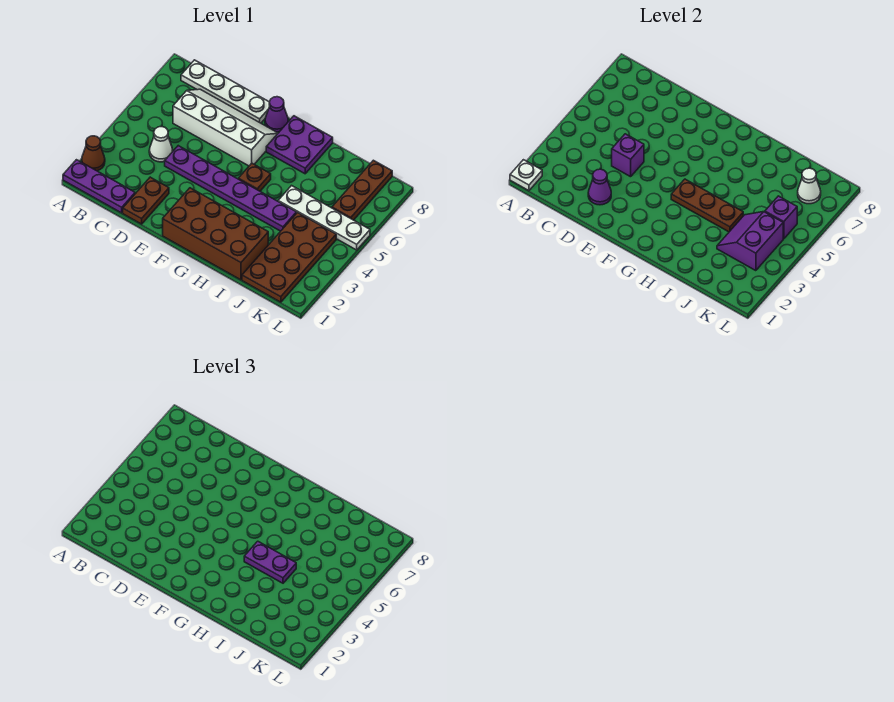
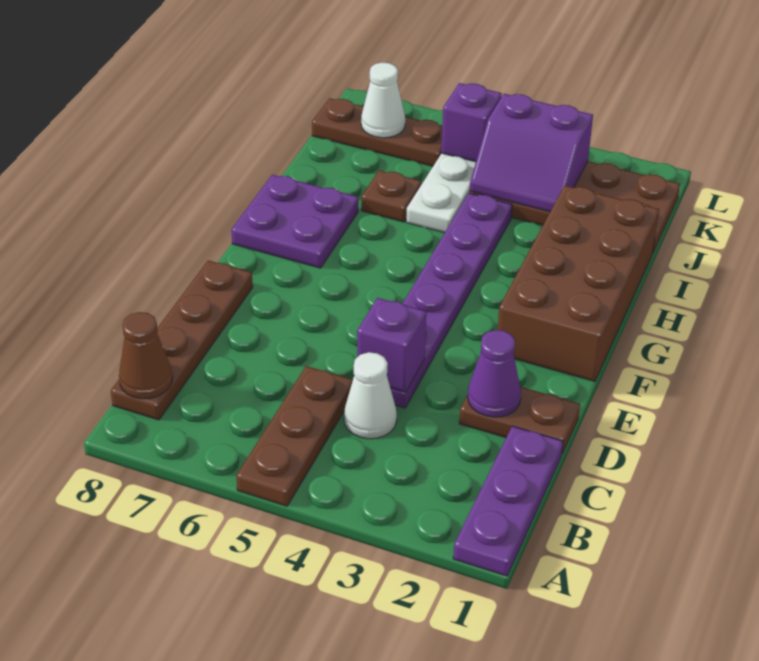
white plate A1 level 2 -> none
brown cone A2 level 1 -> brown cone B8 level 2
white plate B8:E8 level 1 -> brown plate B8:E8 level 1
white slope C6:F7 level 1 top 6 -> none
purple cone F8 level 1 -> none
brown plate G4:I4 level 2 -> brown plate A5:C5 level 1
brown plate G5 level 1 -> brown plate I6 level 1
purple plate H4:I4 level 3 -> none

